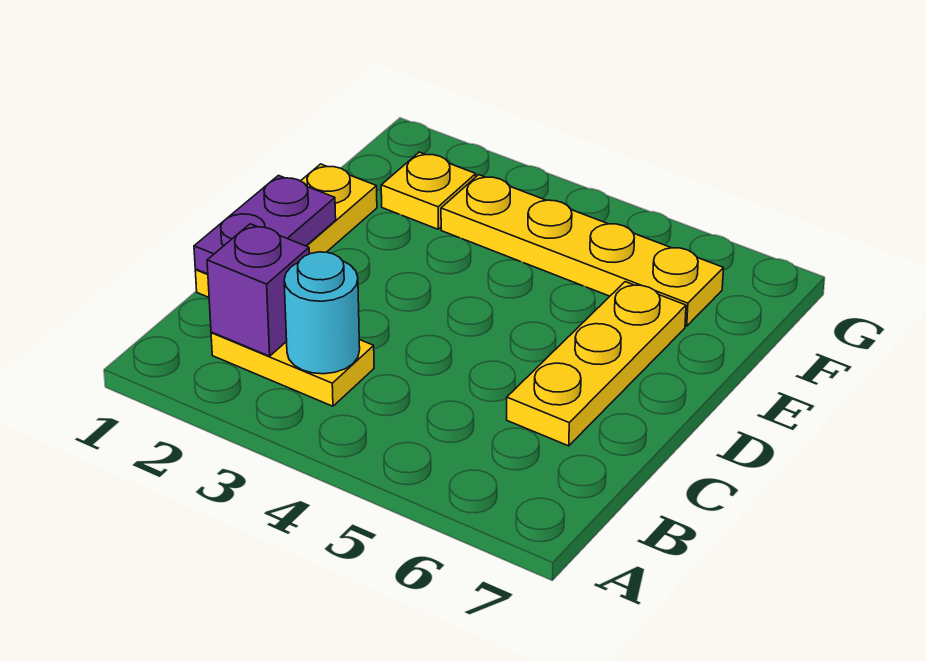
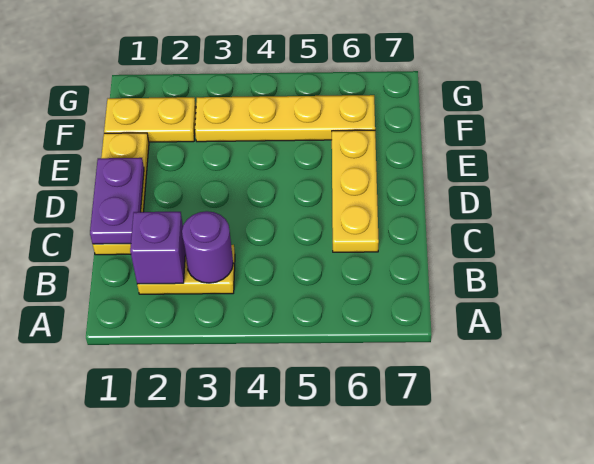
cyan round brick B3 level 2 -> purple round brick B3 level 2
yellow plate F2 level 1 -> yellow plate F1:F2 level 1

